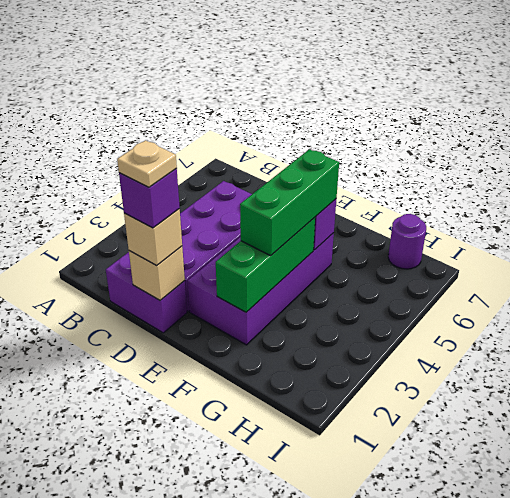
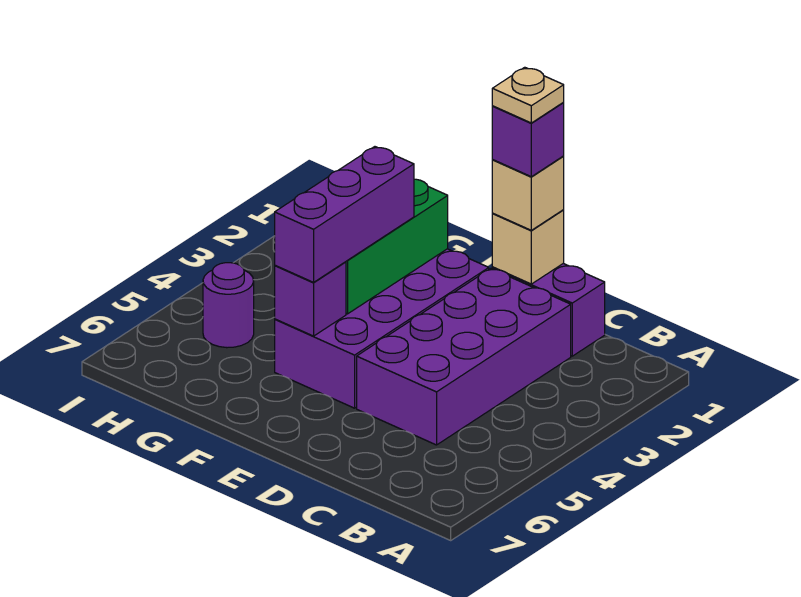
green brick F3:F5 level 3 -> purple brick F3:F5 level 3
purple round brick H7 level 1 -> purple round brick H5 level 1

